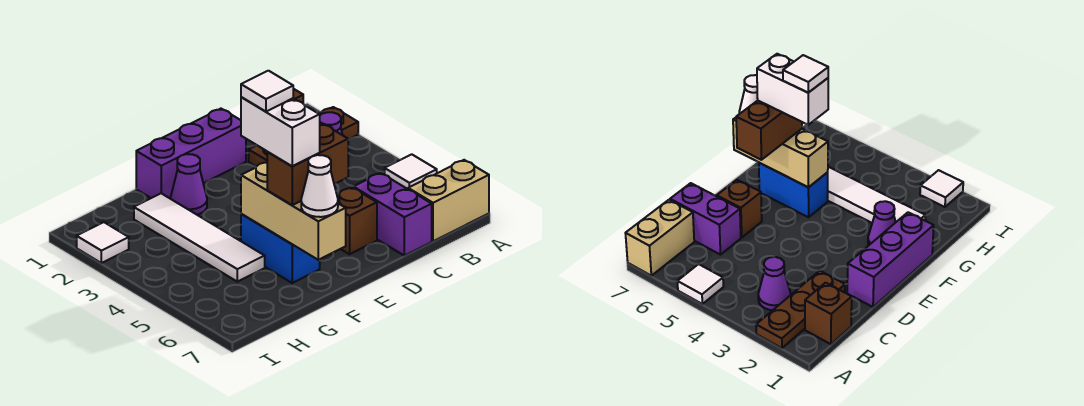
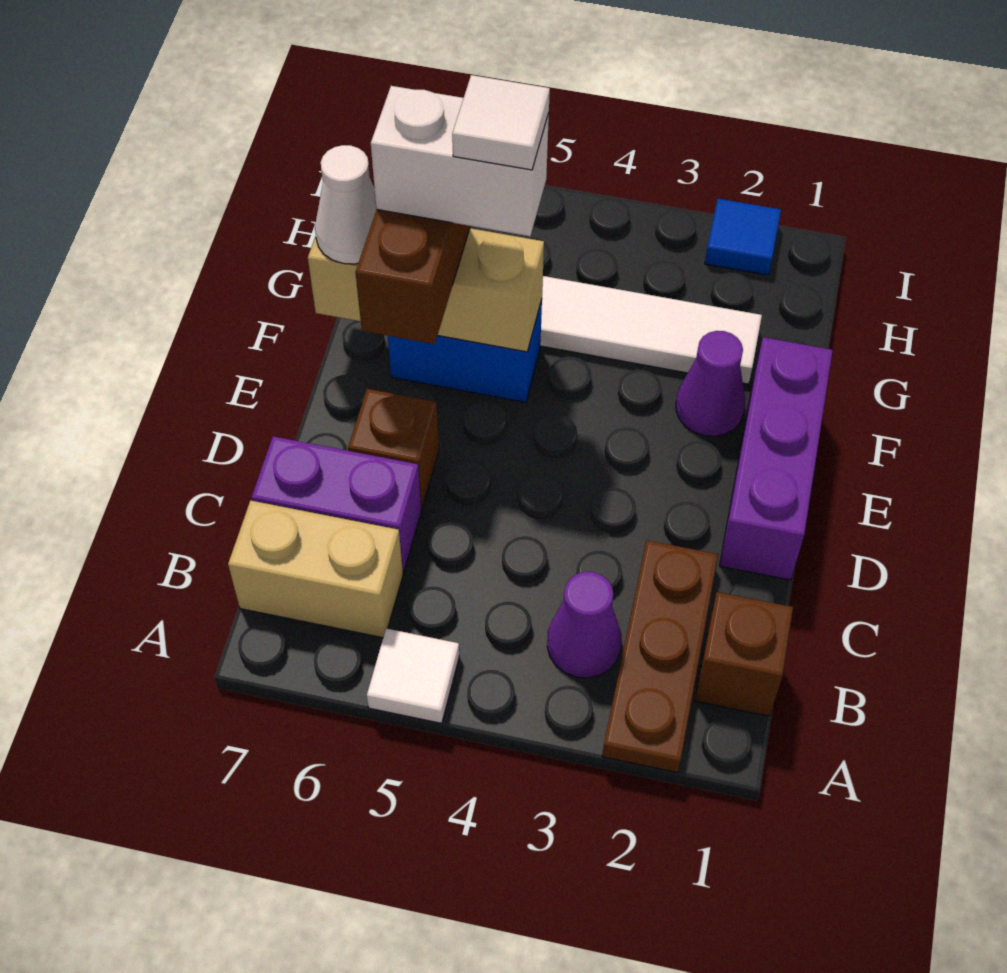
tan brick A7:B7 level 1 -> tan brick B6:B7 level 1
white tile I2 level 1 -> blue tile I2 level 1

